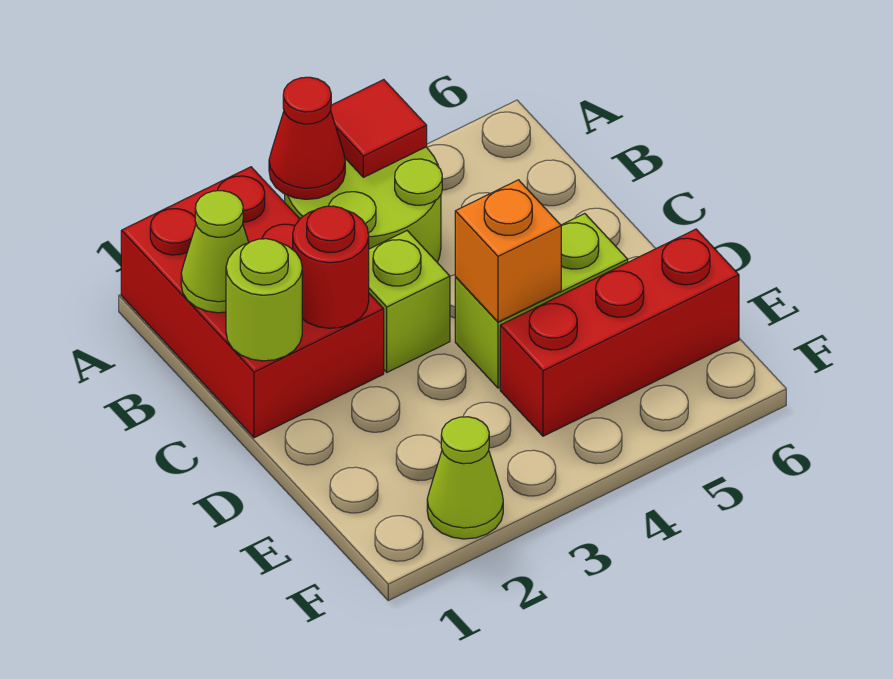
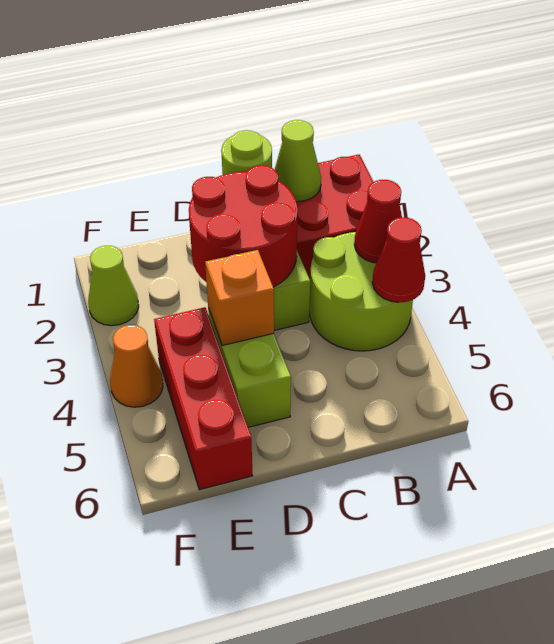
red tile A4 level 2 -> red cone A4 level 2
red round brick C2 level 2 -> red round brick C2:D3 level 2
none -> orange cone F4 level 1

